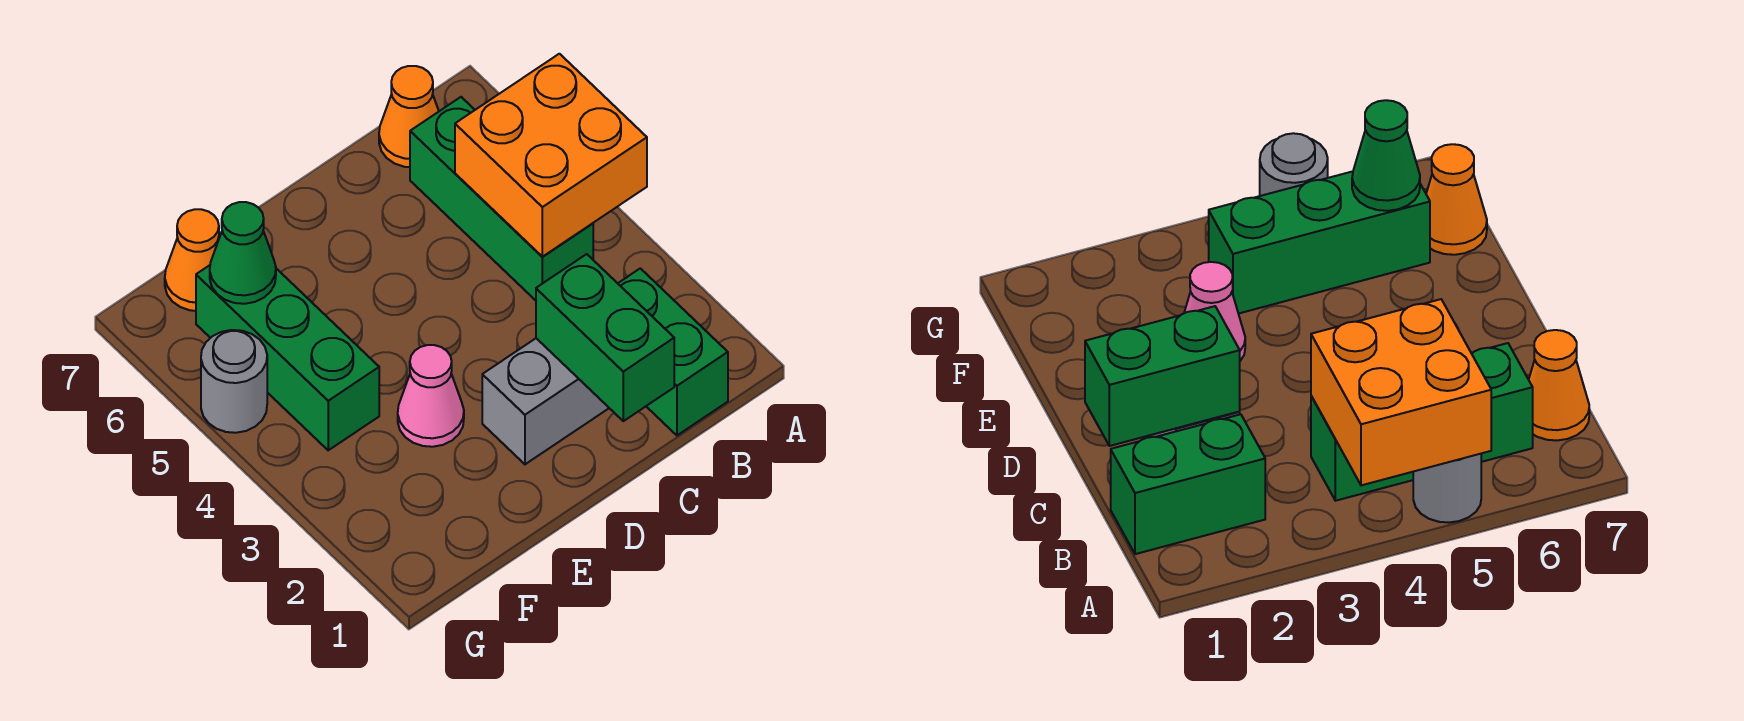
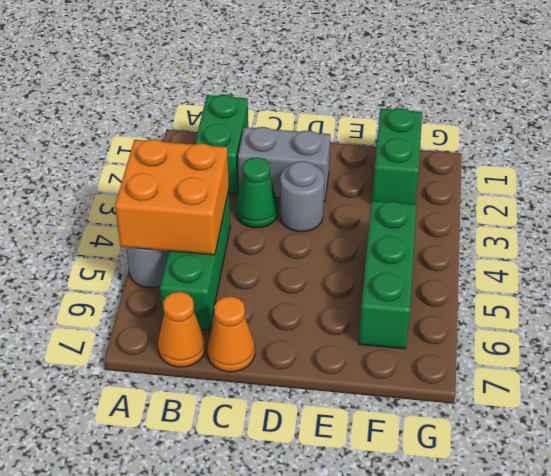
green brick C1:C2 level 2 -> green brick F1:F2 level 1
pink cone E3 level 1 -> none
green cone F6 level 2 -> green cone C3 level 1
orange cone F7 level 1 -> orange cone C7 level 1
grey round brick G5 level 1 -> grey round brick D3 level 1

